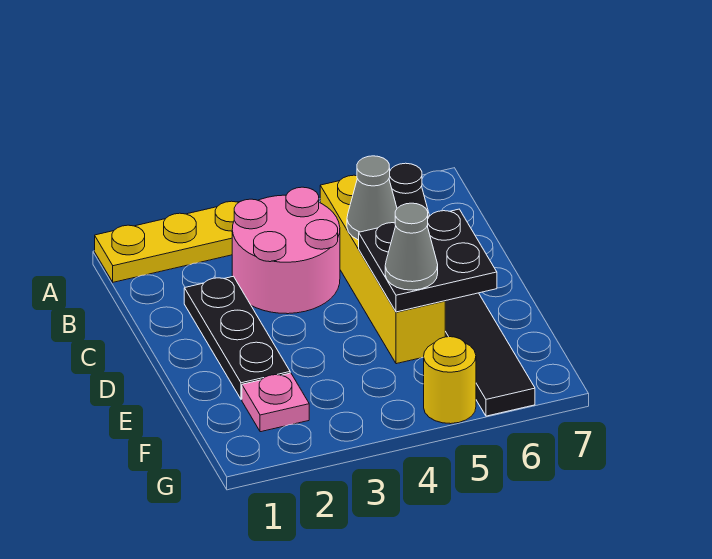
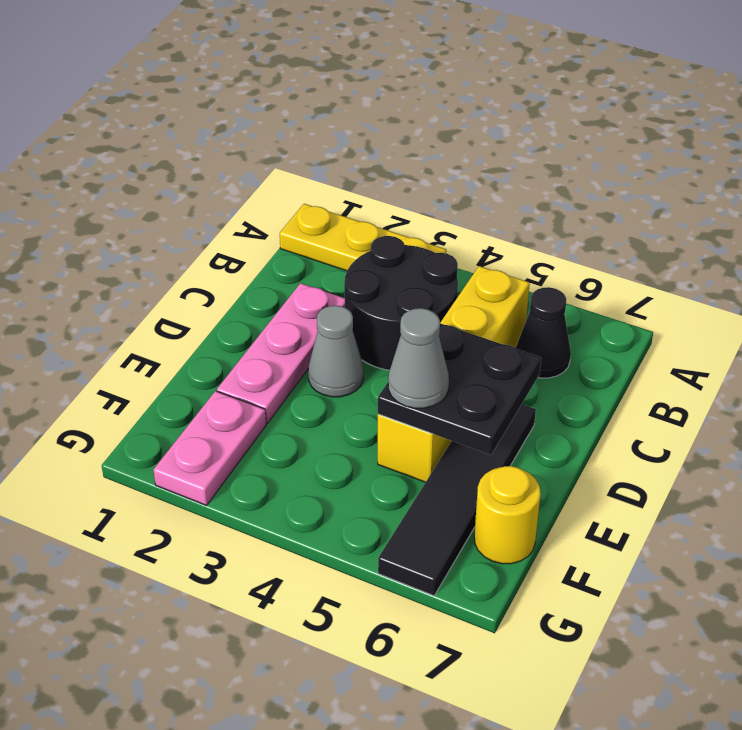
pink round brick B3:C4 level 1 -> black round brick B3:C4 level 1
black plate C2:E2 level 1 -> pink plate C2:E2 level 1
grey cone C5 level 2 -> grey cone D3 level 1
pink plate F2 level 1 -> pink plate F2:G2 level 1
yellow round brick G5 level 1 -> yellow round brick F7 level 1

